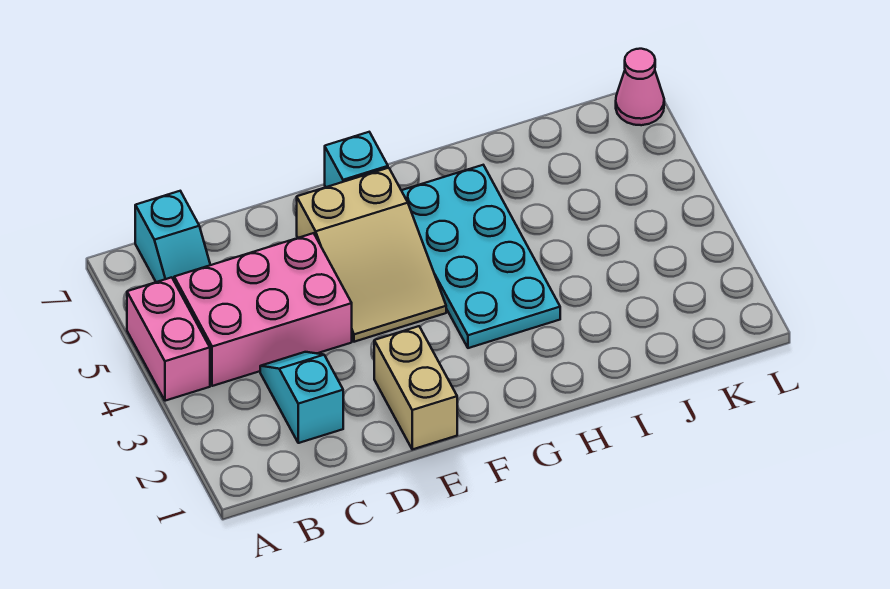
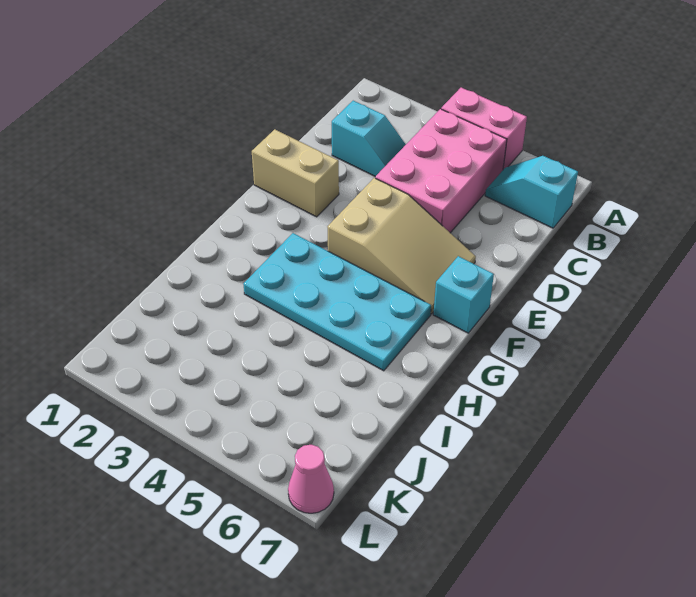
tan slope E4:F6 level 1 top 6 -> tan slope E4:F6 level 1 top 4

